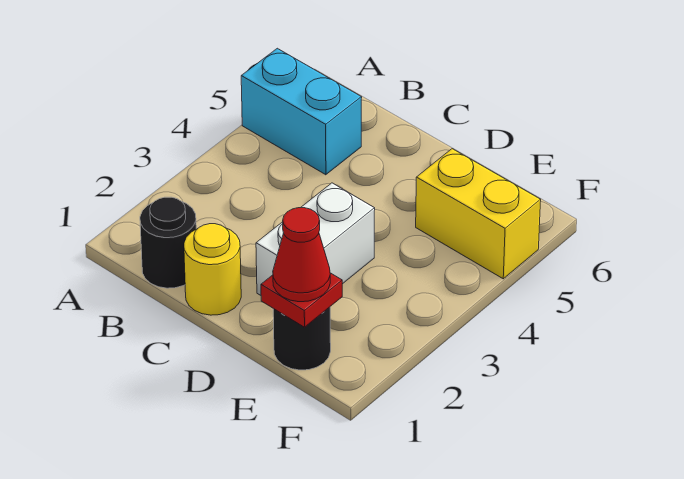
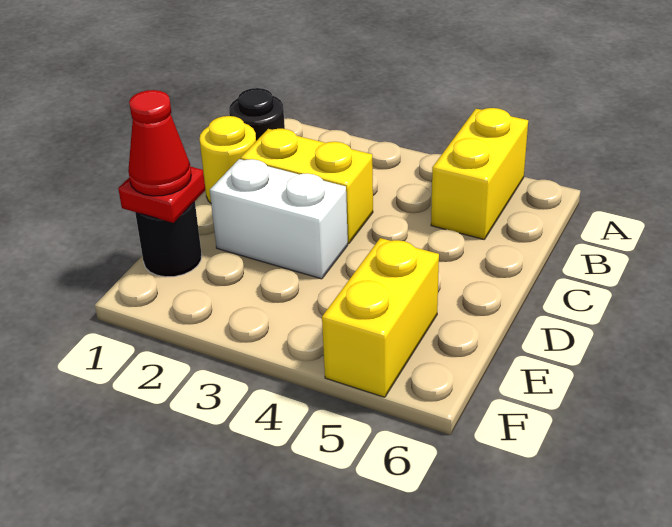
cyan brick A5:B5 level 1 -> yellow brick A5:B5 level 1
none -> yellow brick C2:C3 level 1

